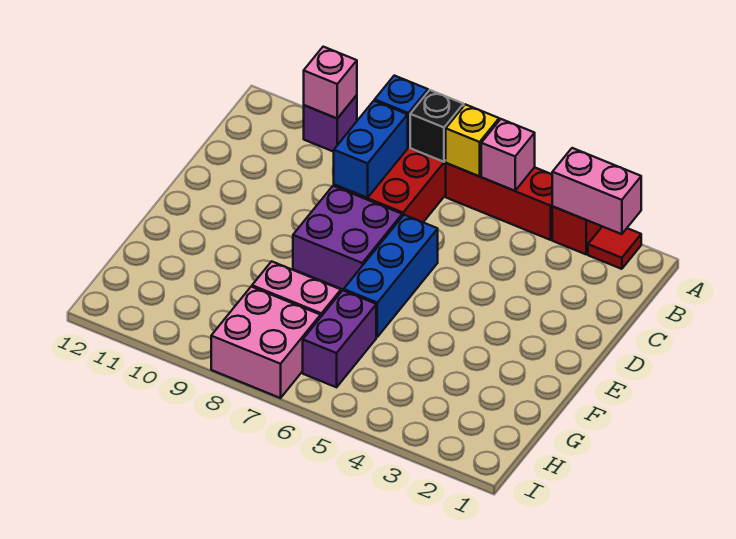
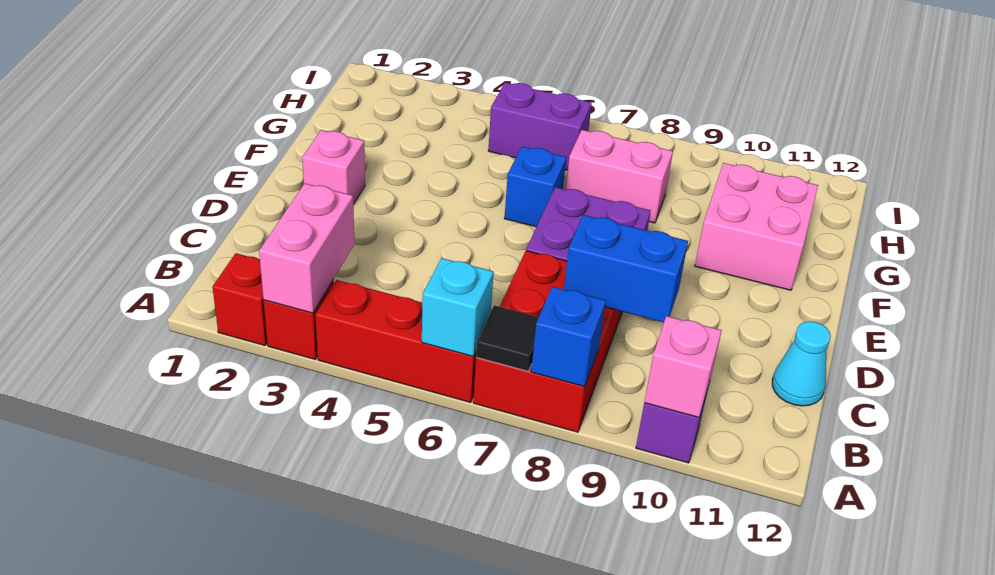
red tile A2 level 1 -> red brick A2 level 1
pink brick A2:A3 level 2 -> pink brick A3:B3 level 2
pink brick A5 level 2 -> pink brick E2 level 1
yellow brick A6 level 2 -> cyan brick A6 level 2
black brick A7 level 2 -> black tile A7 level 2
blue brick B8:C8 level 2 -> blue brick C8:C9 level 2
none -> cyan cone C12 level 1
blue brick D6:F6 level 1 -> blue brick F6 level 1
purple brick G6:H6 level 1 -> purple brick H5:H6 level 1
pink brick H7:I8 level 1 -> pink brick F10:G11 level 1

